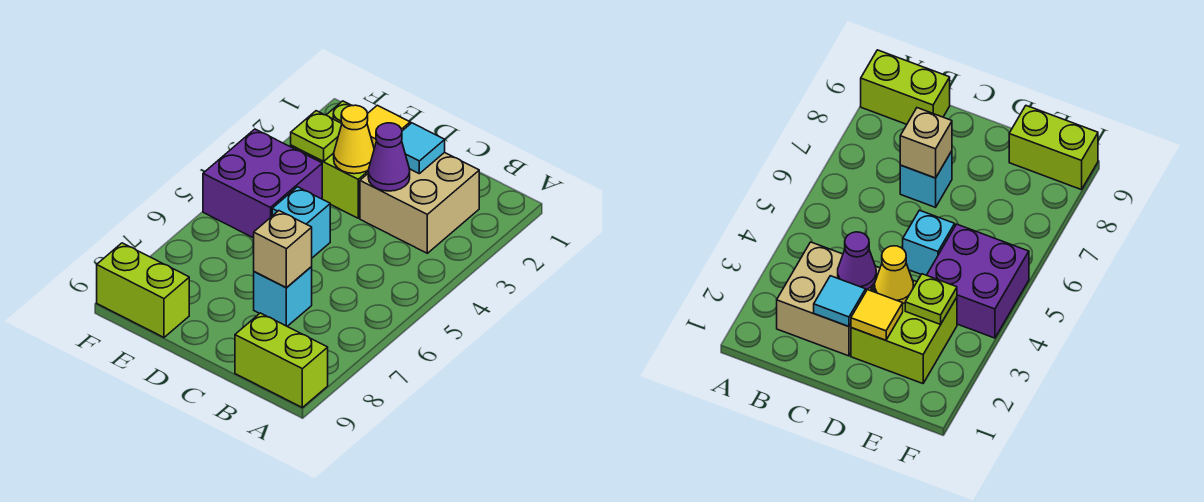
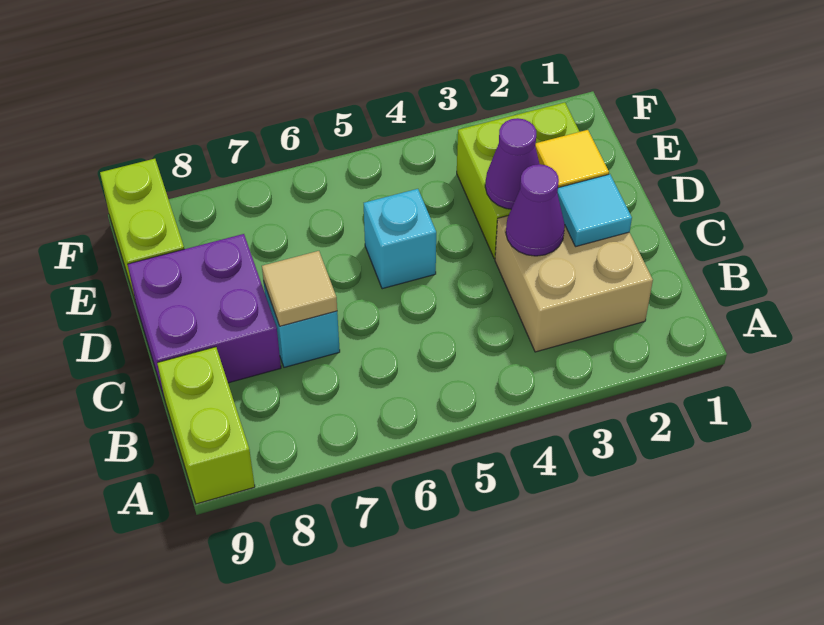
tan brick C7 level 2 -> tan tile C7 level 2
yellow cone D3 level 2 -> purple cone D3 level 2
lime plate E3 level 2 -> none
purple brick E4:F5 level 1 -> purple brick C8:D9 level 1

